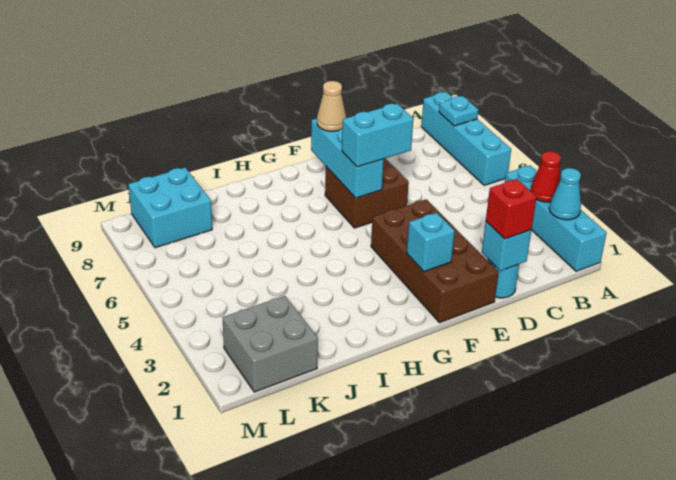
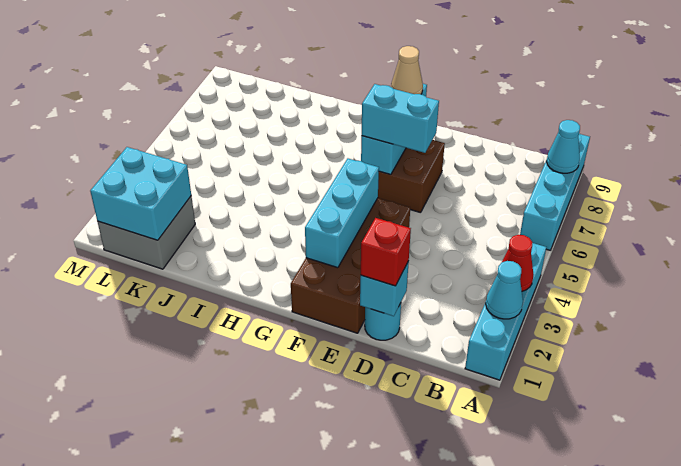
cyan plate A8 level 2 -> cyan cone A8 level 2
cyan brick F2 level 2 -> cyan brick F2:F4 level 2
cyan brick K8:L9 level 1 -> cyan brick K1:L2 level 2

